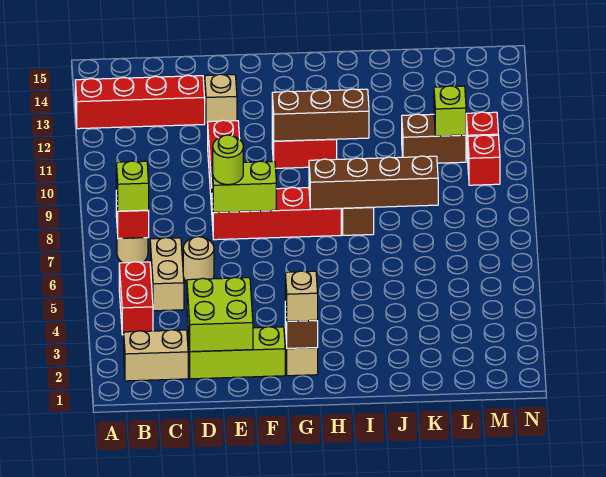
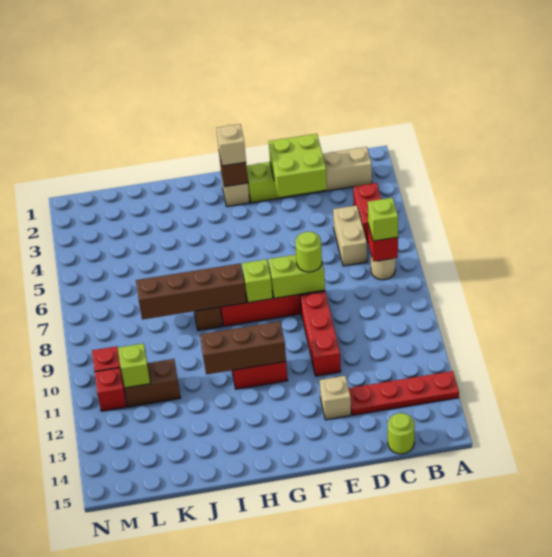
red brick A13:D13 level 1 -> red plate A13:D13 level 1
none -> lime round brick C15 level 1
tan round brick D6 level 1 -> none
none -> lime brick G8 level 2

